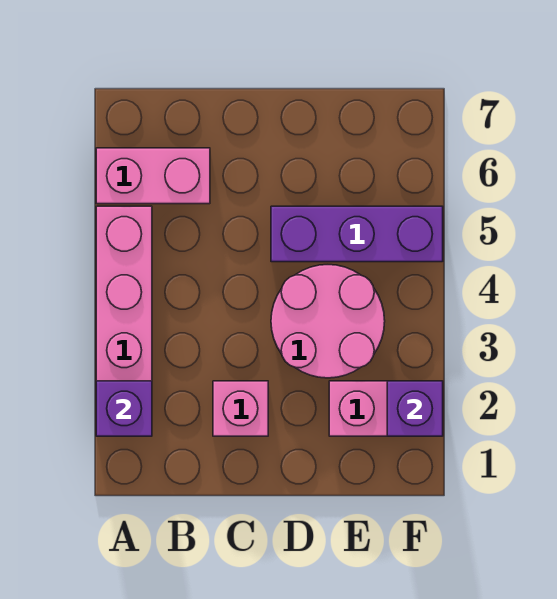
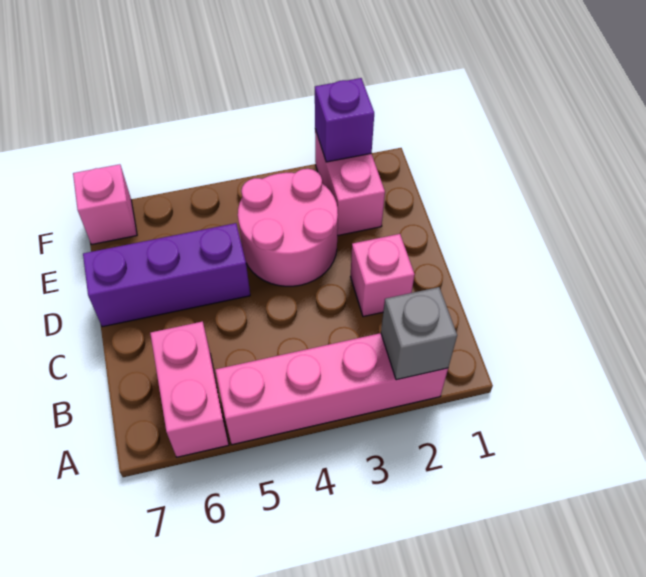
purple brick A2 level 2 -> grey brick A2 level 2
purple brick D5:F5 level 1 -> purple brick D5:D7 level 1
none -> pink brick F7 level 1

